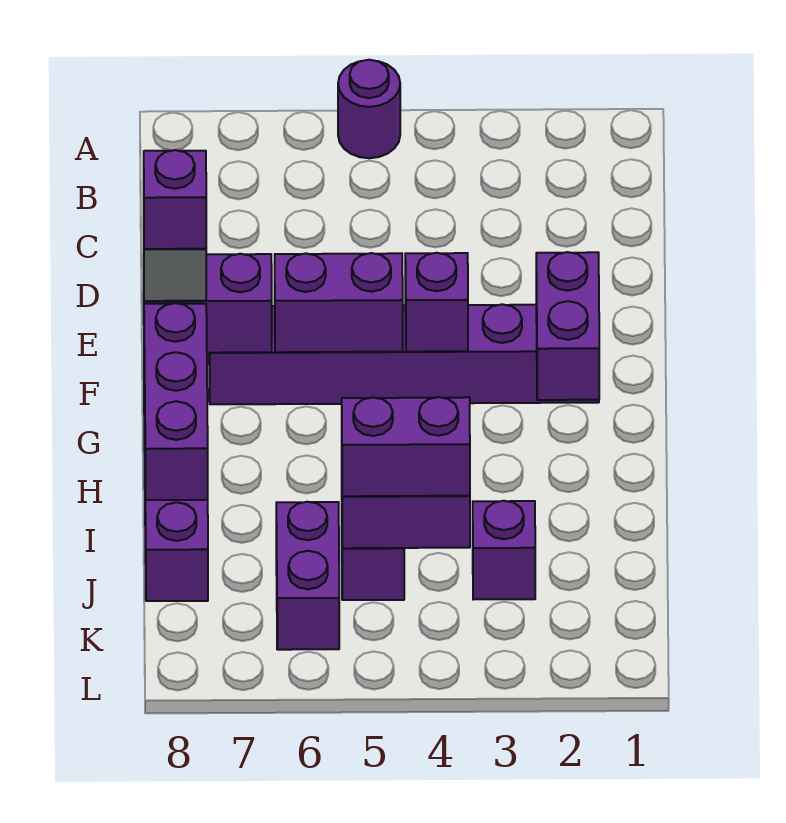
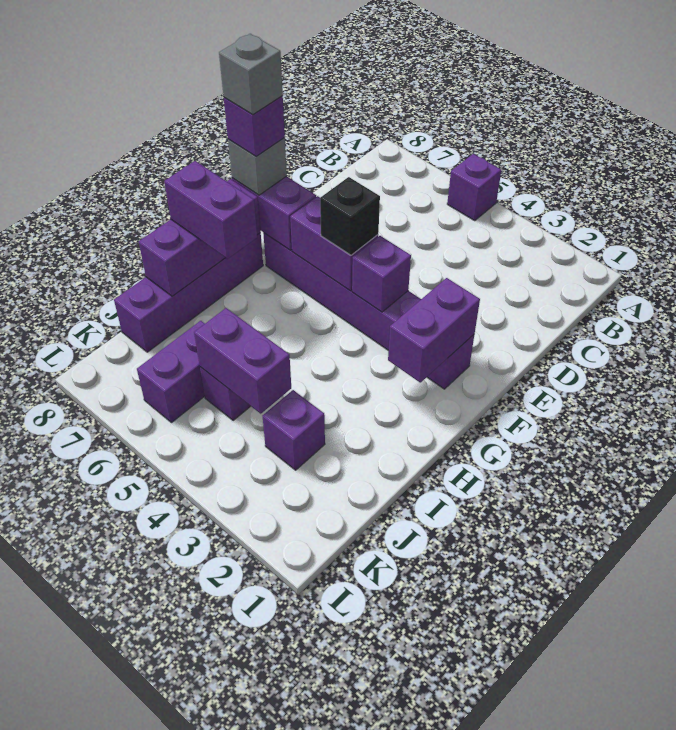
purple round brick A5 level 1 -> purple brick A5 level 1
none -> black brick F5 level 3
none -> grey brick F8 level 5
purple brick J4:J5 level 3 -> purple brick H7:H8 level 3

